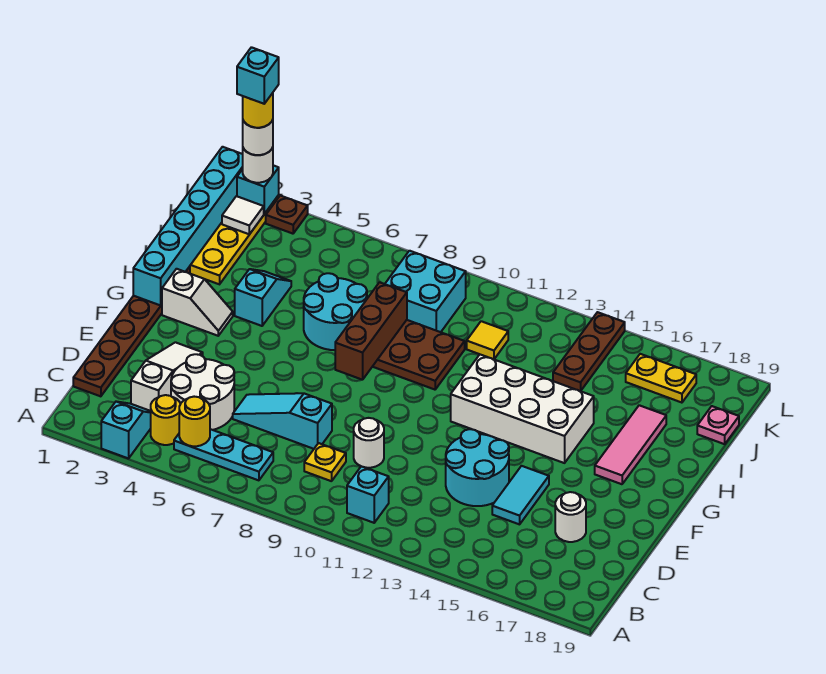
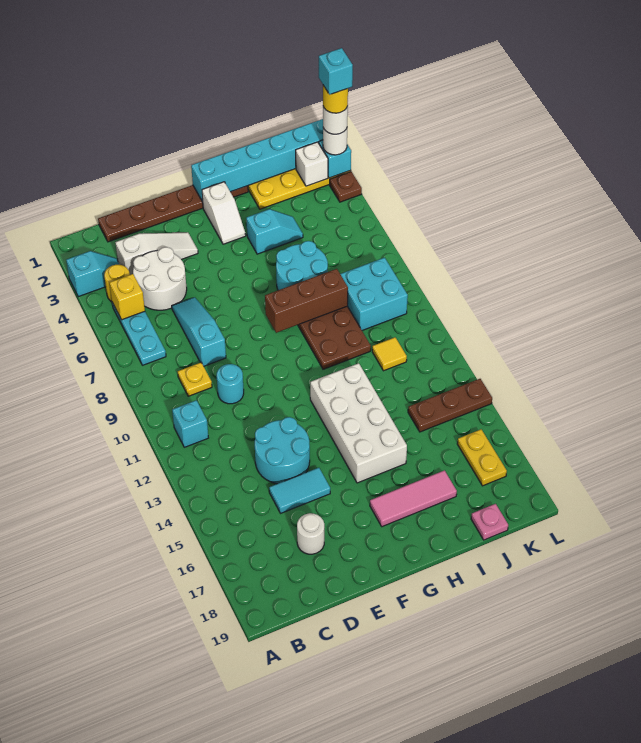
yellow round brick B5 level 2 -> yellow brick B5 level 2
white round brick D10 level 1 -> cyan round brick D10 level 1
white tile K2 level 2 -> white brick K2 level 2

